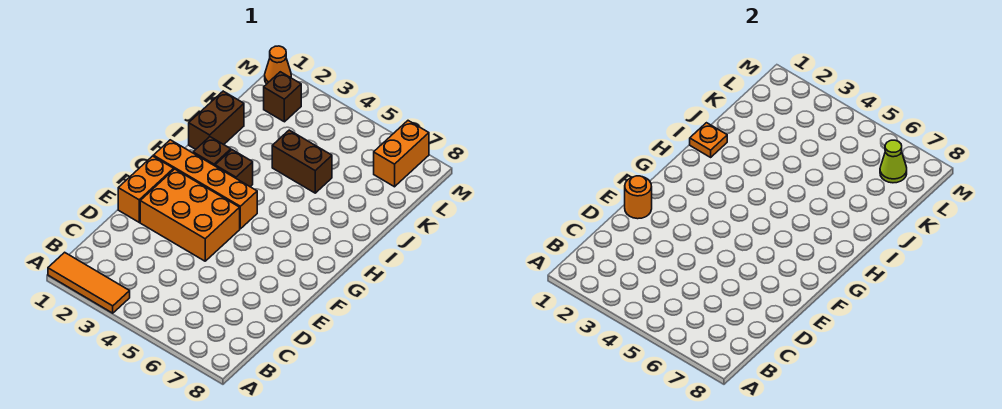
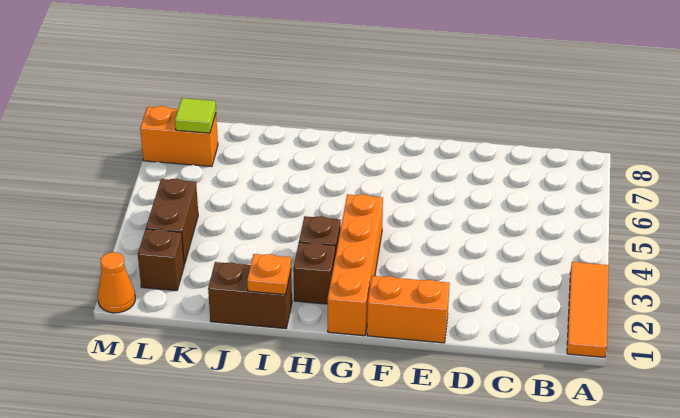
orange round brick E1 level 2 -> none
orange brick E2:F4 level 1 -> none
brown brick J4:J5 level 1 -> brown brick L3:L4 level 1
lime cone L7 level 2 -> lime tile L7 level 2

